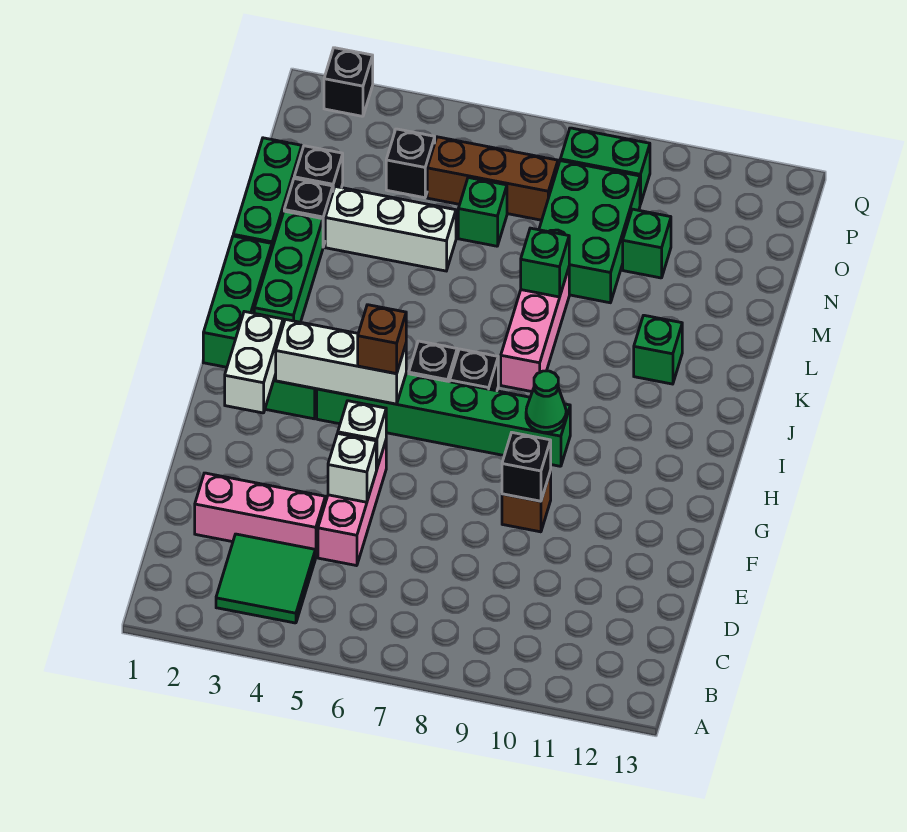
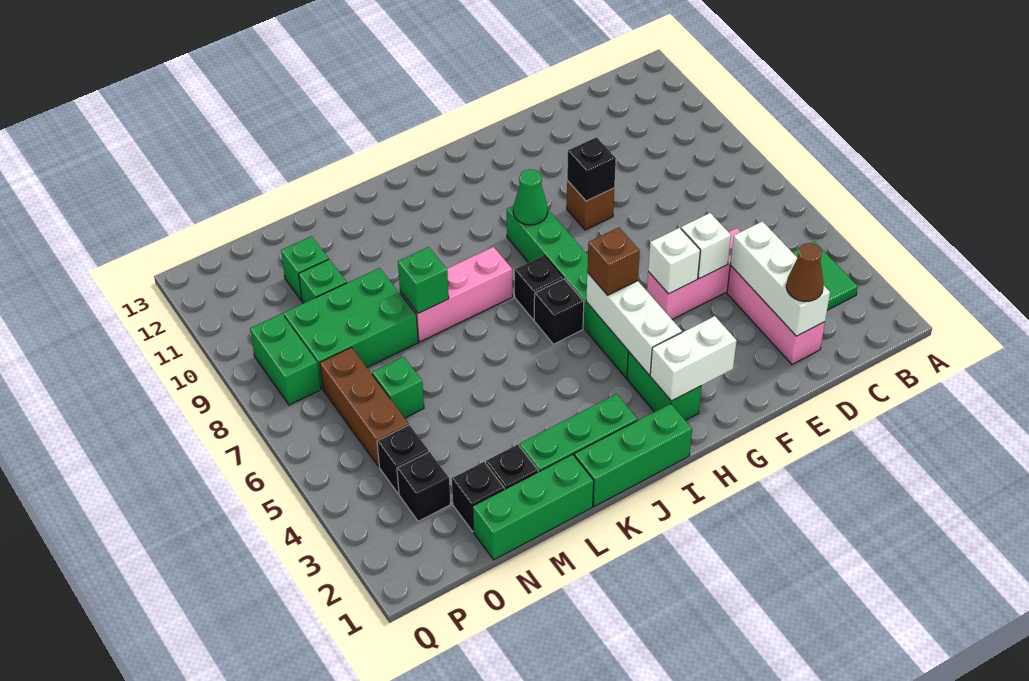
none -> brown cone D2 level 3
green brick K11 level 1 -> green brick N11 level 1
white brick M3:M5 level 1 -> white brick D2:D4 level 2
black brick Q2 level 1 -> black brick O3 level 1

